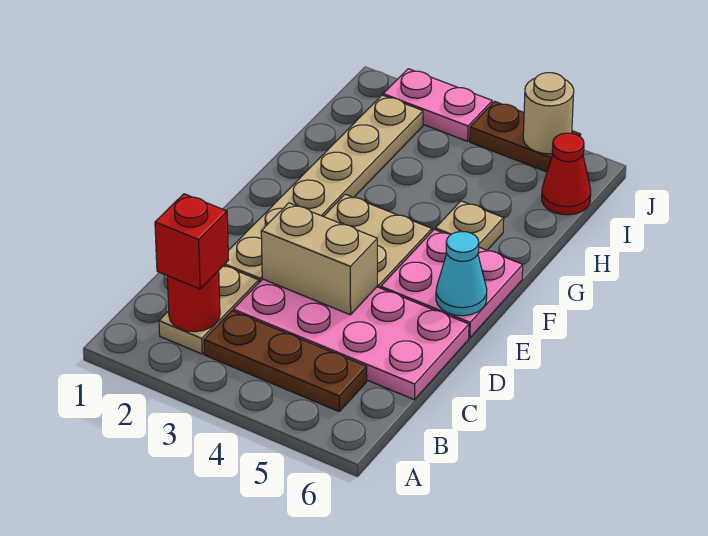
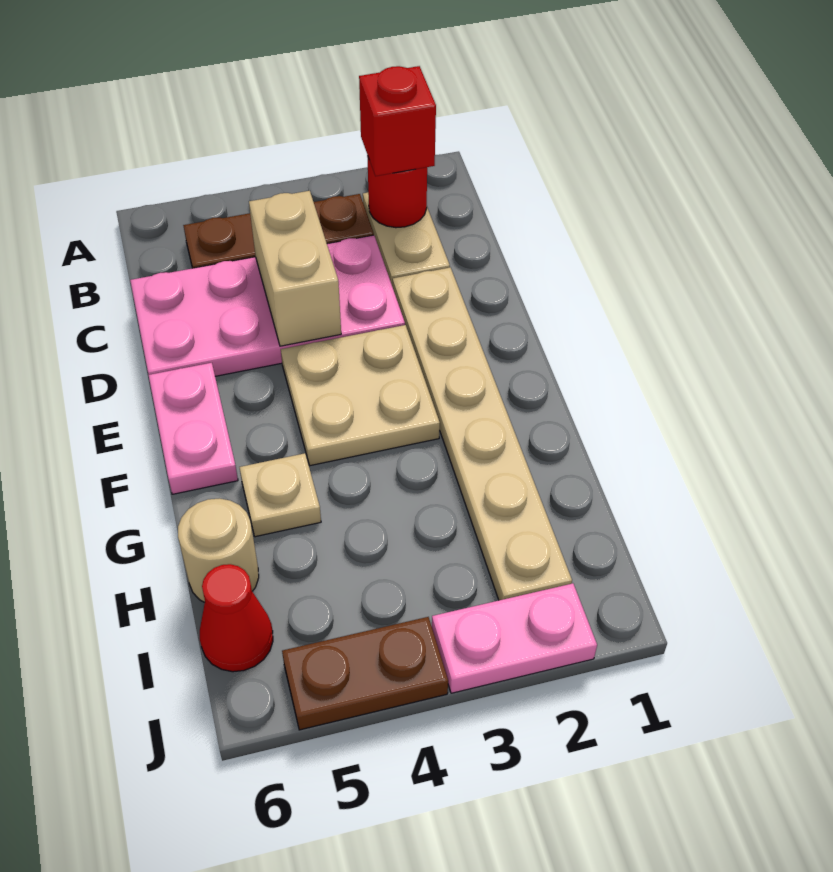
tan brick D3:D4 level 2 -> tan brick C4:D4 level 2
pink plate E5:F6 level 1 -> pink plate E6:F6 level 1
cyan cone E6 level 2 -> none
tan round brick J5 level 2 -> tan round brick H6 level 1

